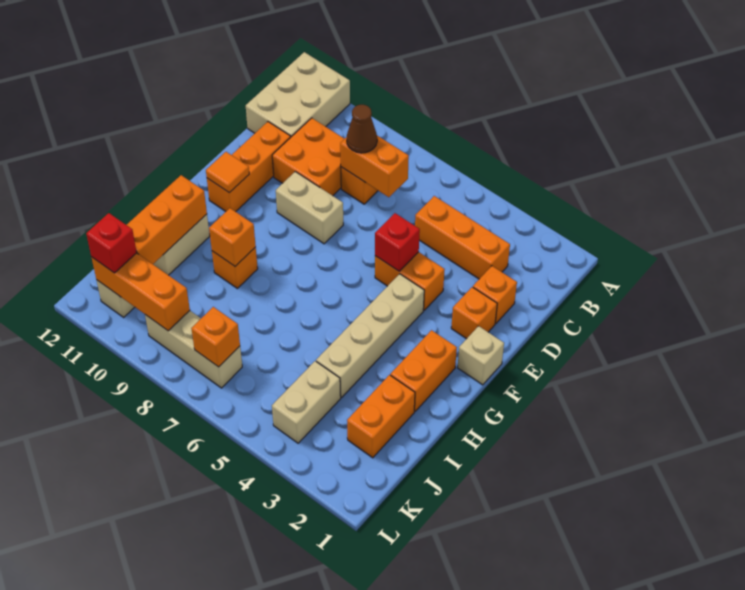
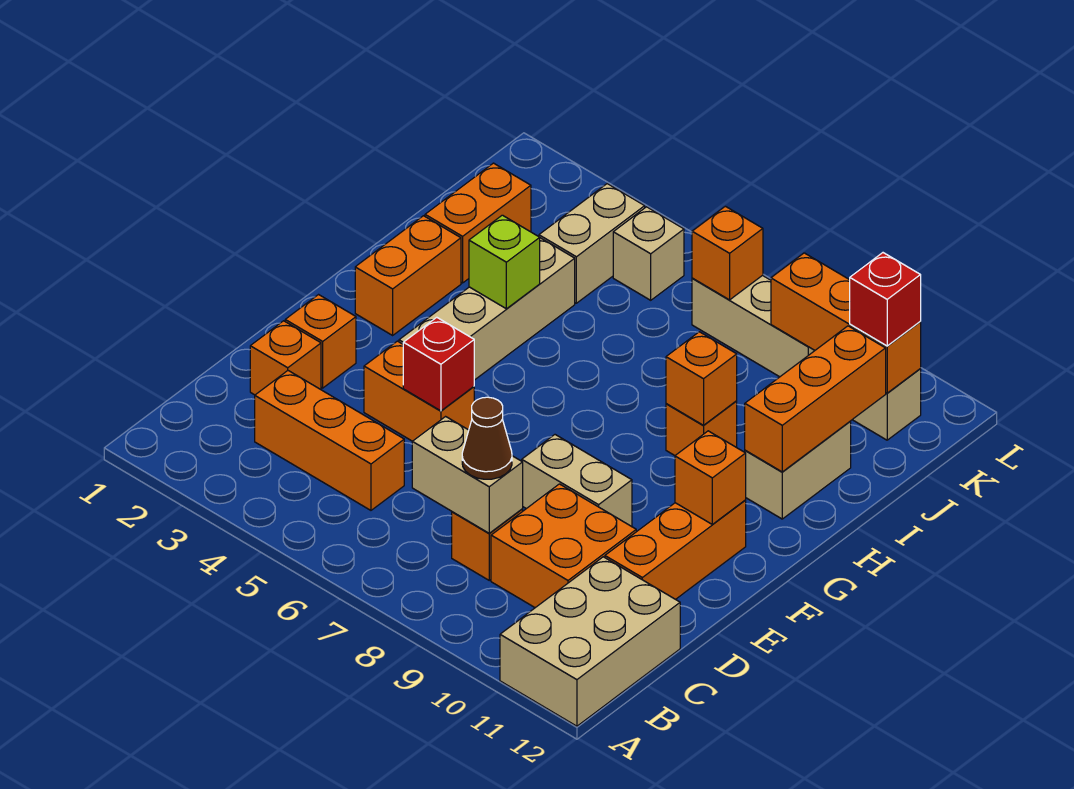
orange brick C7:C8 level 2 -> tan brick C7:C8 level 2
tan brick F1 level 1 -> tan brick K5 level 1
orange tile F11 level 2 -> orange brick F11 level 2
none -> lime brick H4 level 2

